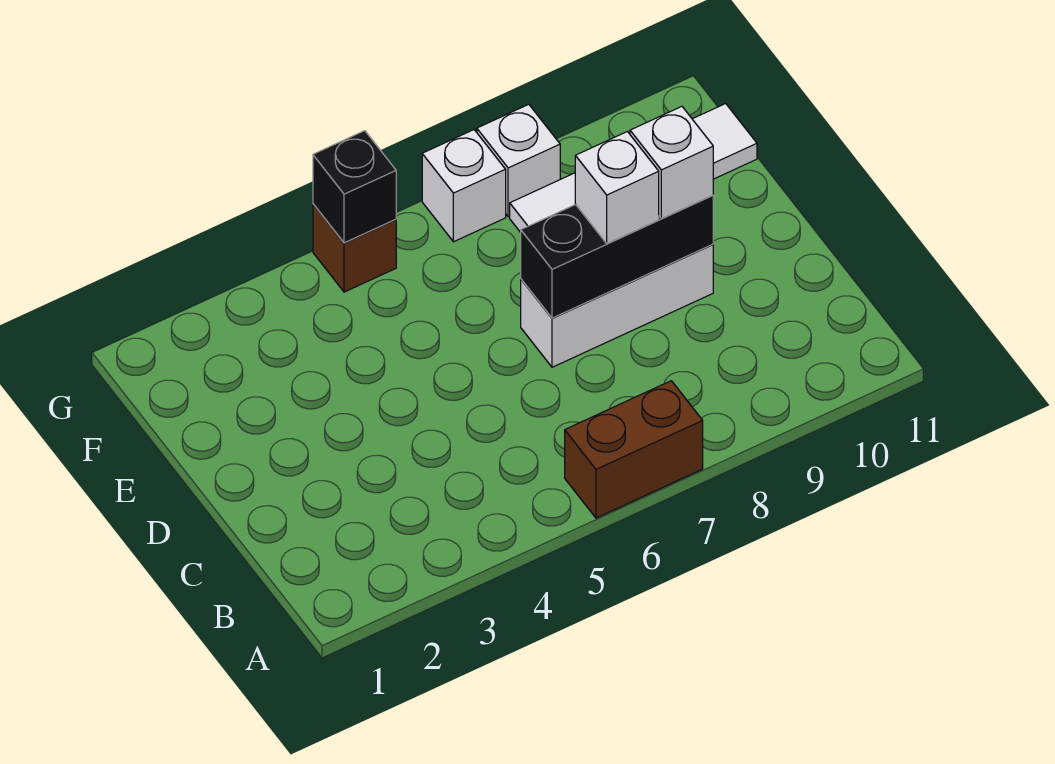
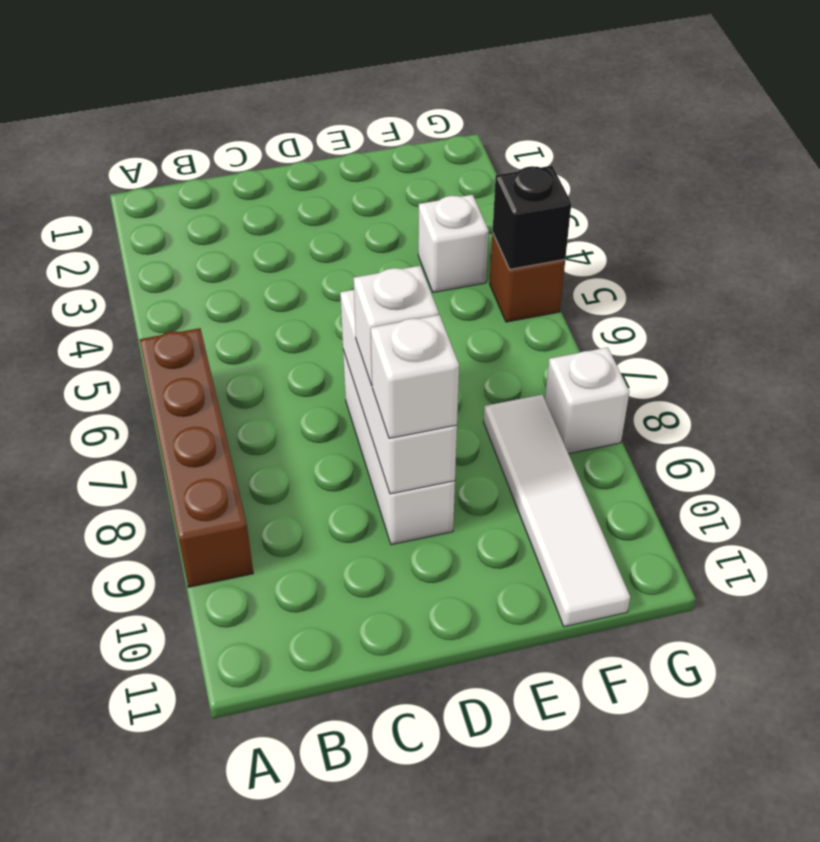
brown brick A6:A7 level 1 -> brown brick A6:A9 level 1
black brick D7:D9 level 2 -> white brick D7:D9 level 2
white brick G7 level 1 -> white brick F4 level 1

